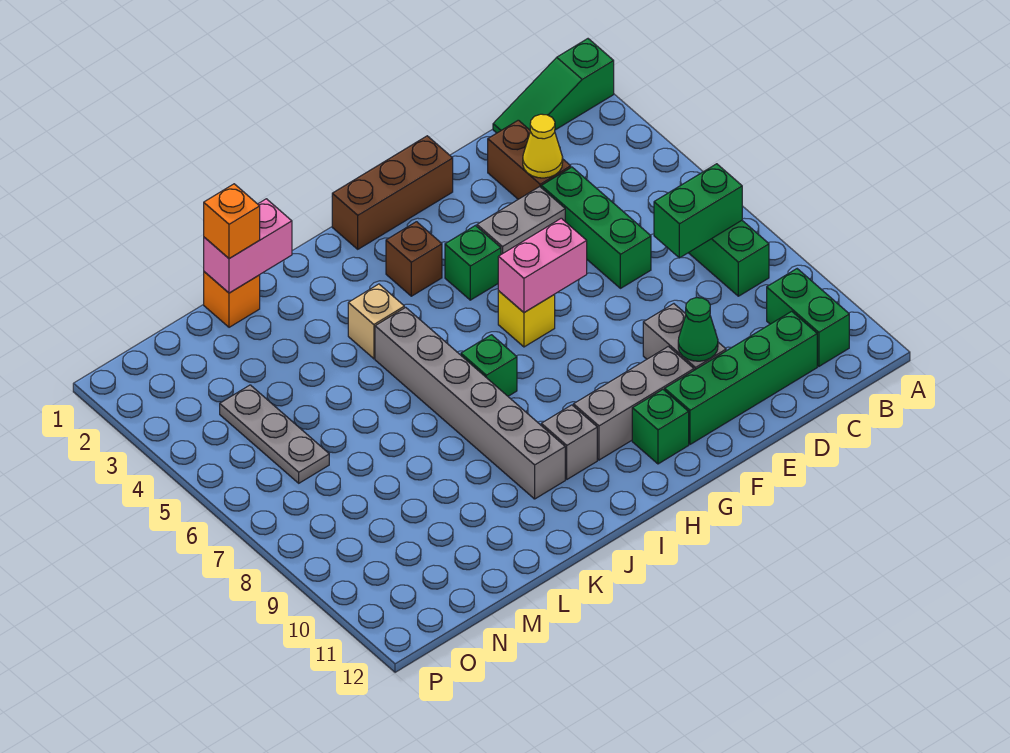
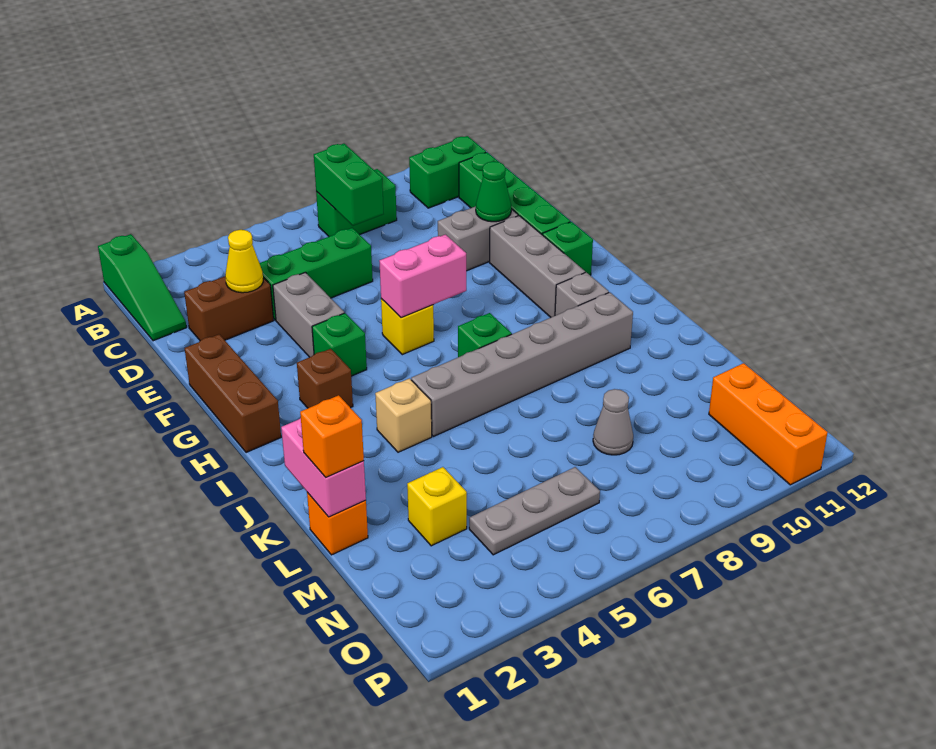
pink brick F6:G6 level 2 -> pink brick G6:G7 level 2
none -> yellow brick M3 level 1
none -> grey cone M8 level 1
none -> orange brick N11:P11 level 1

